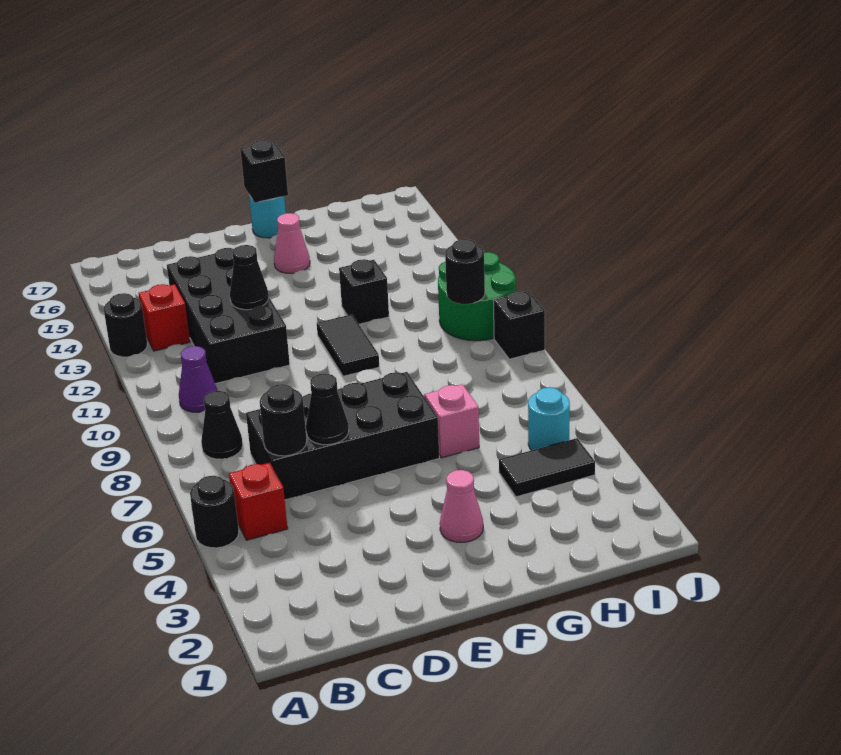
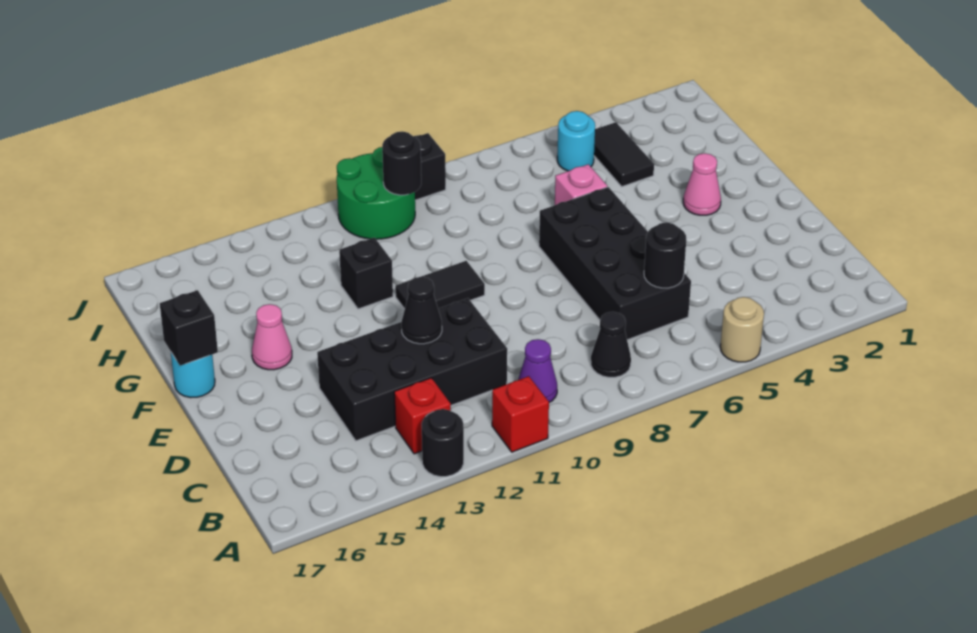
black round brick A5 level 1 -> tan round brick A5 level 1
red brick B5 level 1 -> red brick A11 level 1
black cone D6 level 2 -> none

